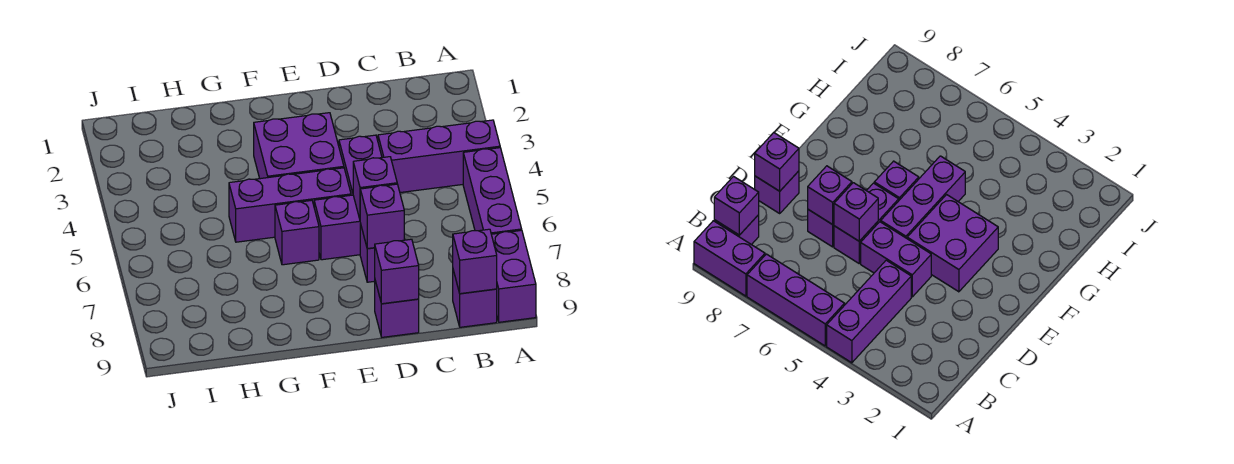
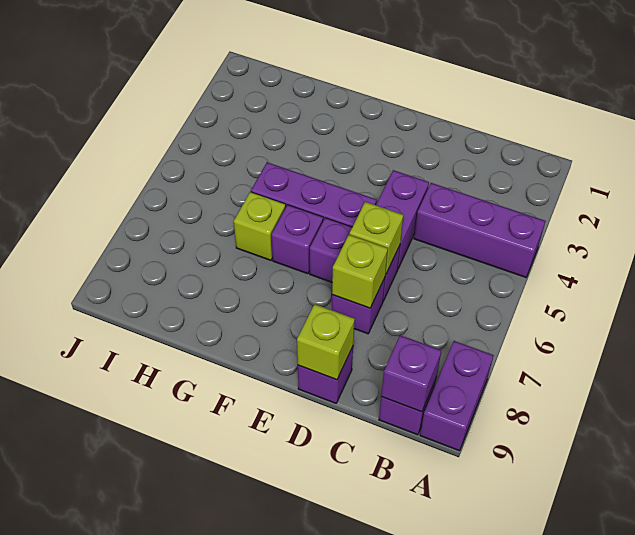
purple brick A5:A7 level 1 -> none
purple brick D6 level 2 -> lime brick D6 level 2
purple brick D7 level 2 -> lime brick D7 level 2
purple brick D9 level 2 -> lime brick D9 level 2
purple brick E3:F4 level 1 -> none
none -> lime brick G6 level 1

